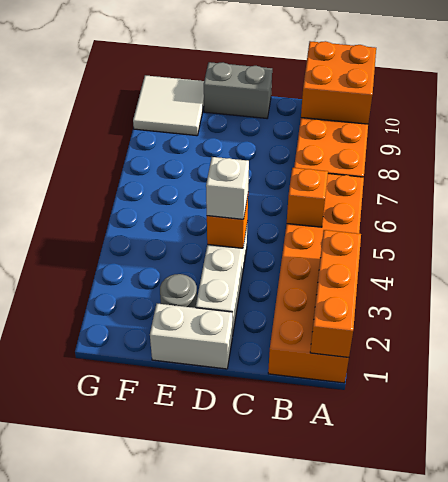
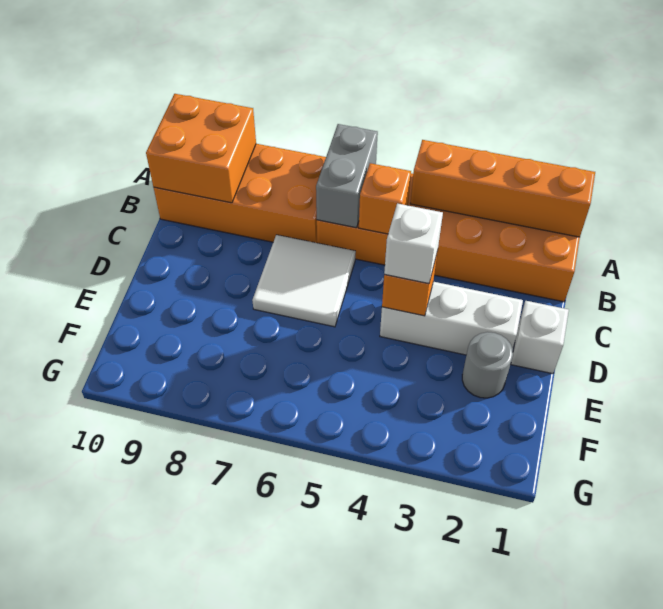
orange brick A1:A3 level 2 -> orange brick A1:A4 level 2
white brick D1:E1 level 1 -> white brick D1 level 1
grey brick D10:E10 level 1 -> grey brick A6:B6 level 2
white tile F9:G10 level 1 -> white tile C6:D7 level 1

